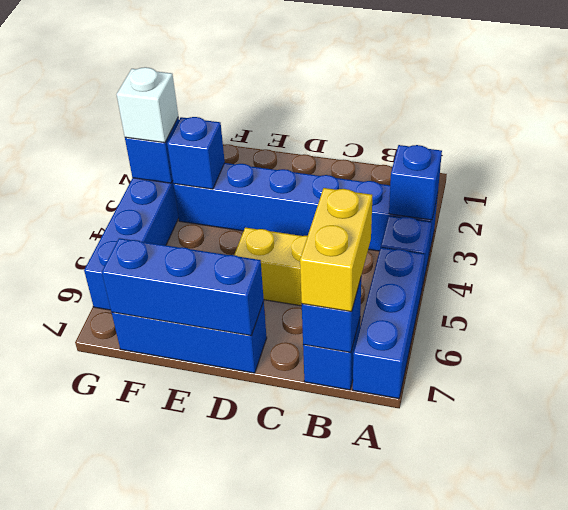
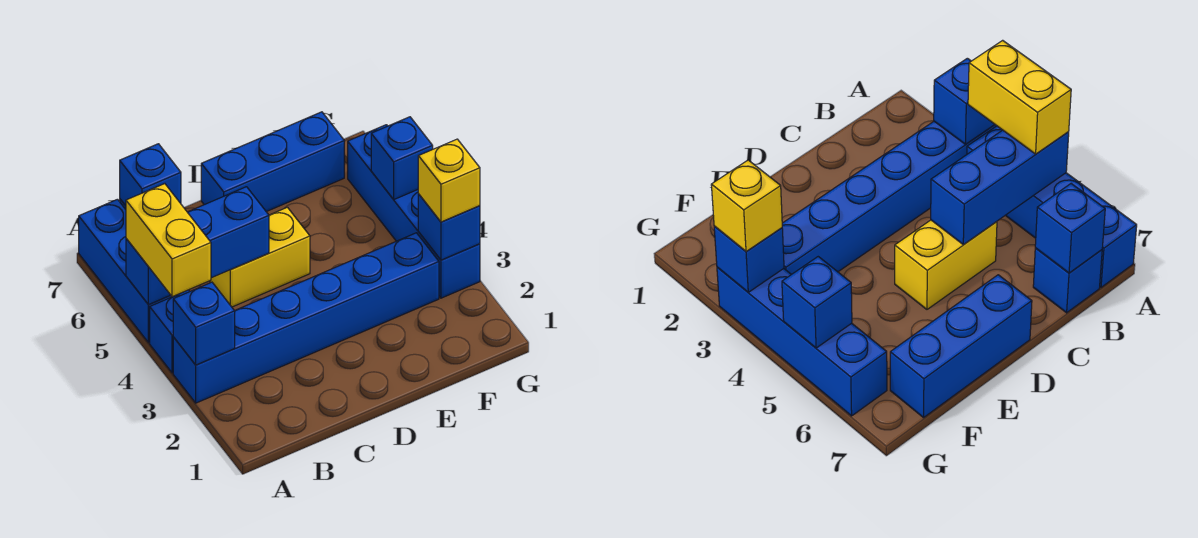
yellow brick B6:B7 level 3 -> yellow brick A4:A5 level 3
blue brick D7:F7 level 2 -> blue brick A5:C5 level 2
blue brick F3 level 2 -> blue brick G5 level 2
white brick G3 level 3 -> yellow brick G3 level 3

